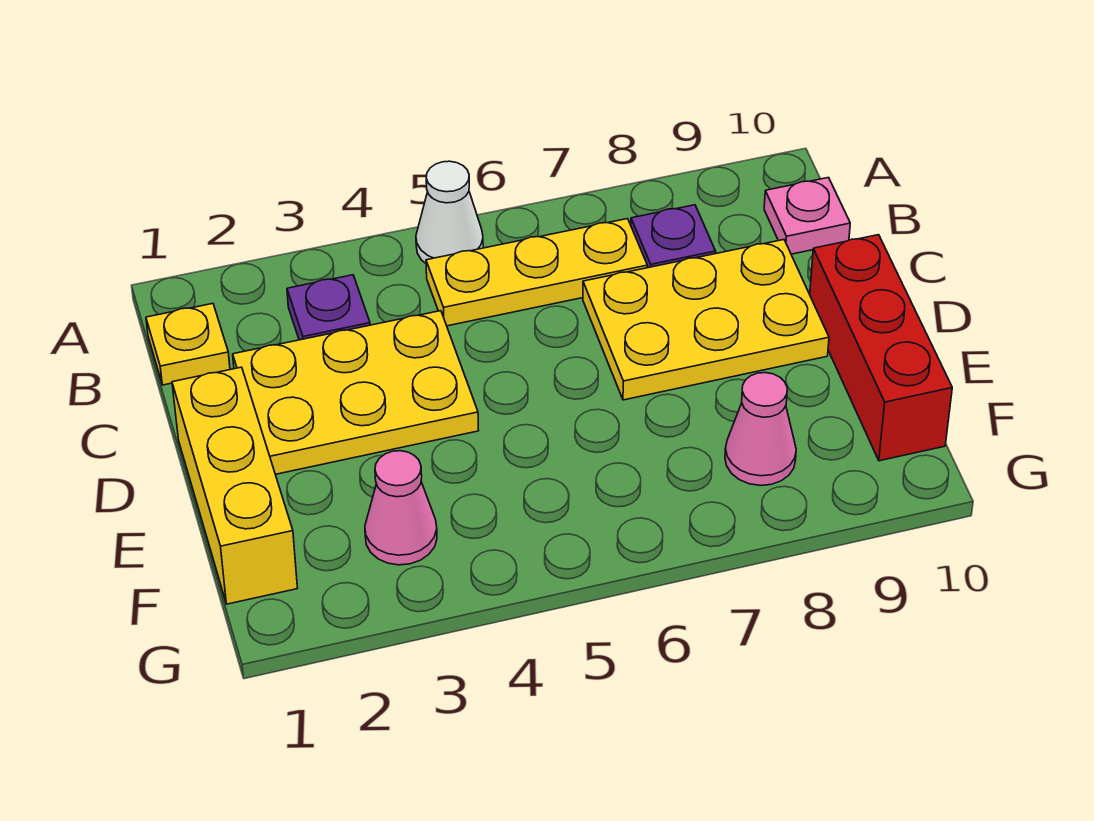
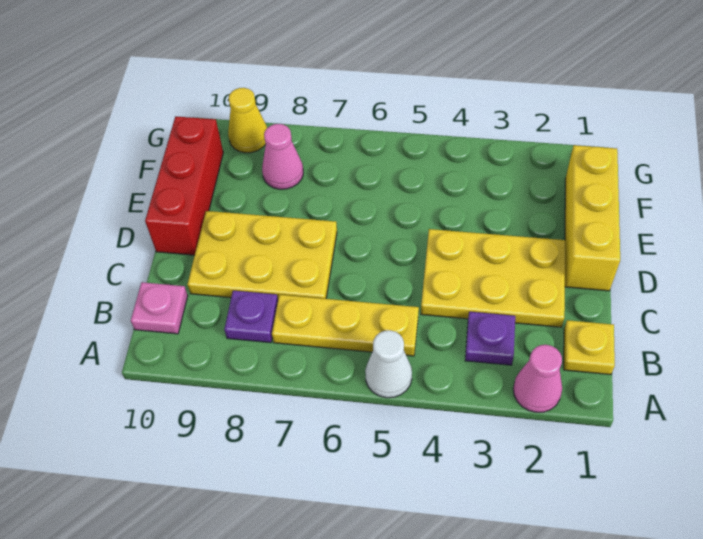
pink cone F3 level 1 -> pink cone A2 level 1
none -> yellow cone G9 level 1

